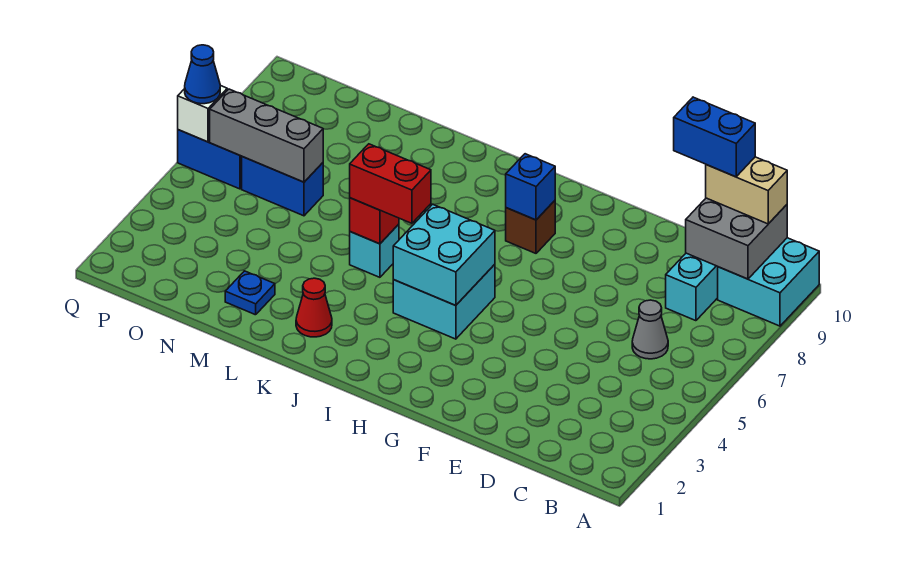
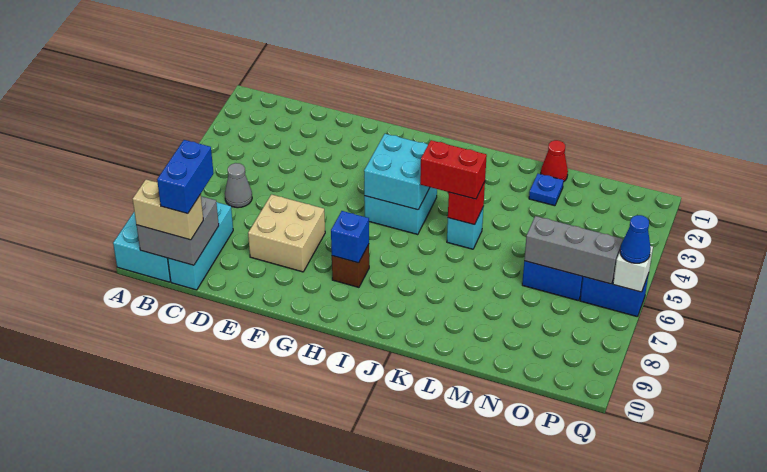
blue brick C10:D10 level 4 -> blue brick C9:C10 level 4
none -> tan brick E7:F8 level 1
red cone K2 level 1 -> red cone M1 level 1

